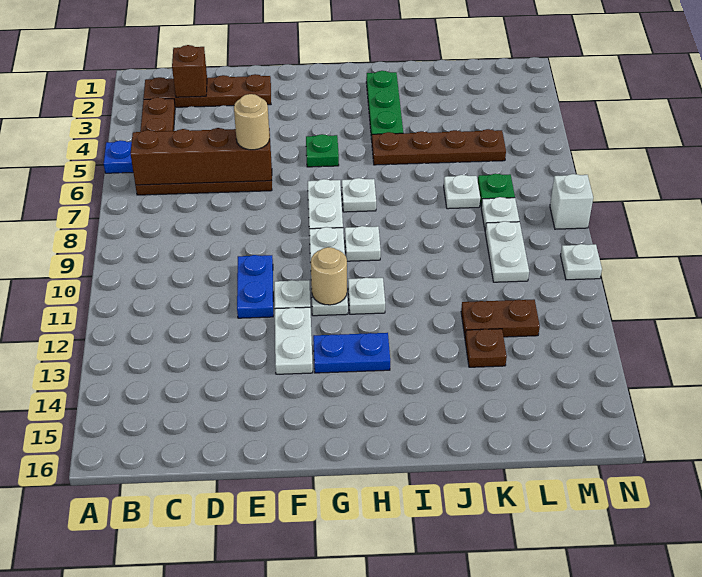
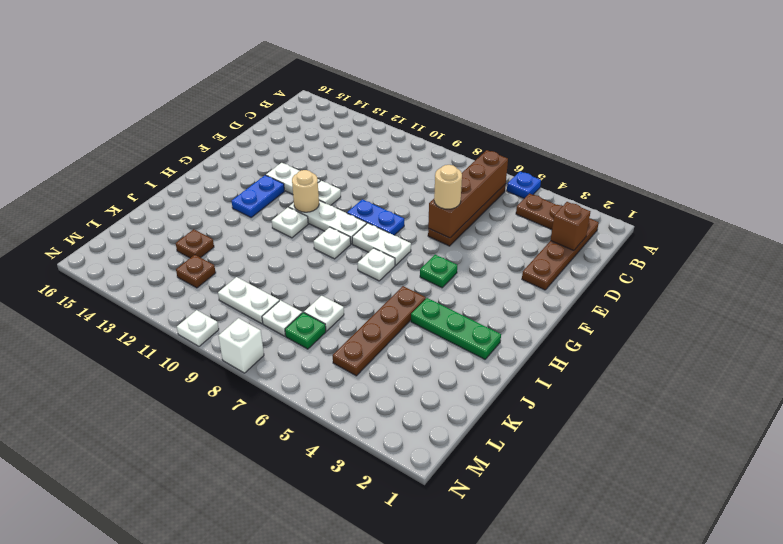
blue plate E10:E11 level 1 -> blue plate F8:F9 level 1
brown plate K12:L12 level 1 -> brown plate L12 level 1

